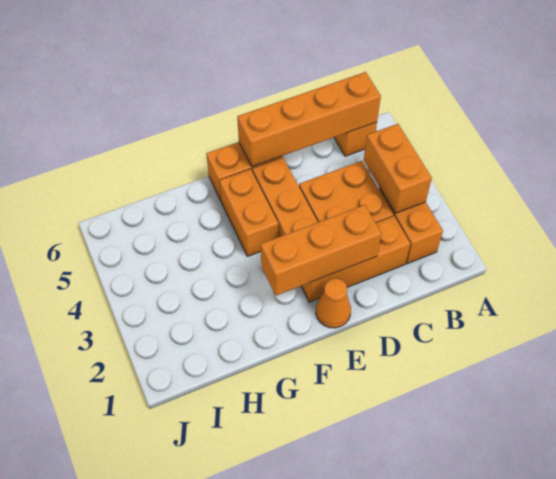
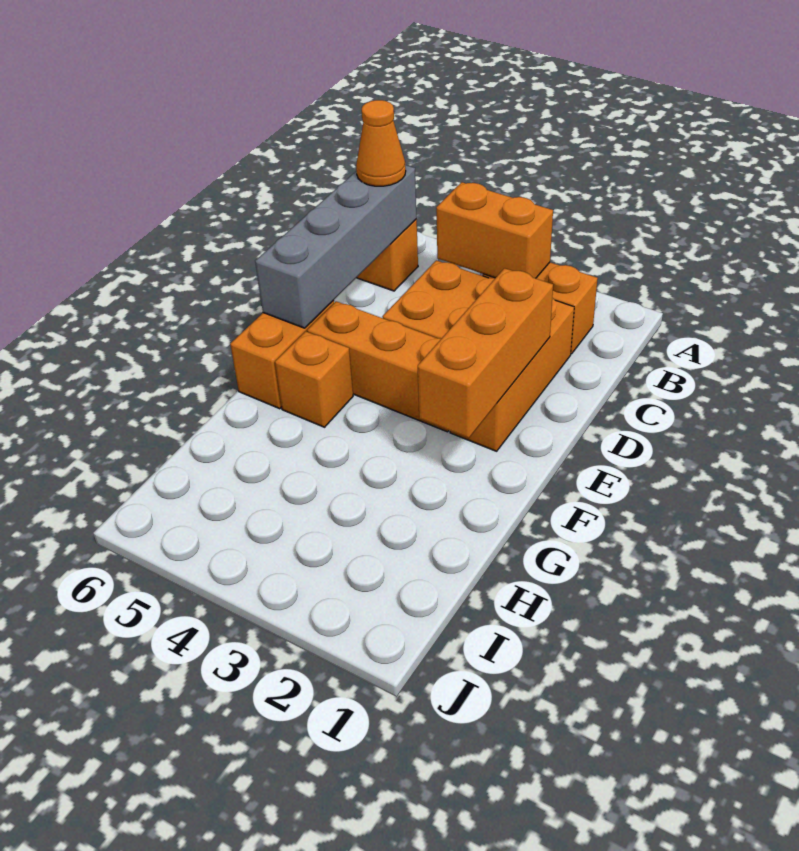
orange brick B6:E6 level 2 -> grey brick B6:E6 level 2
orange cone E1 level 1 -> orange cone B6 level 3
orange brick F4:F5 level 1 -> orange brick F5 level 1

